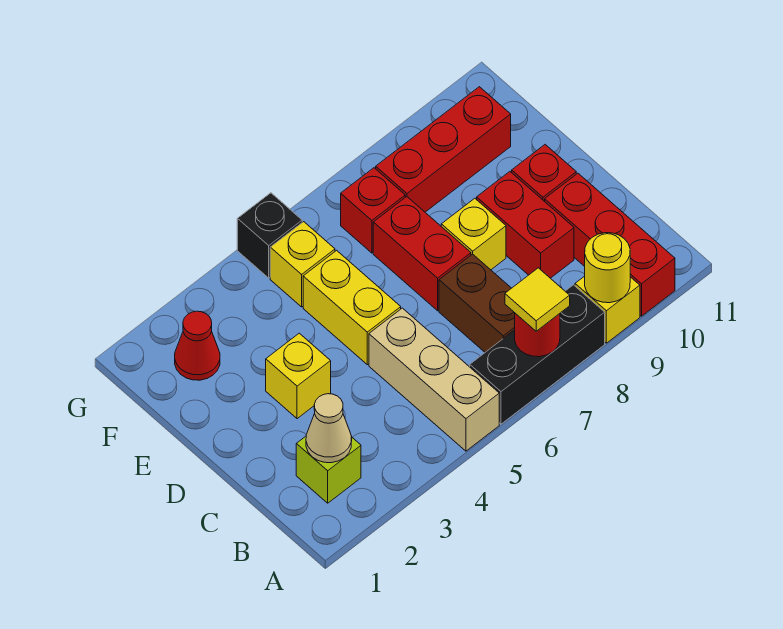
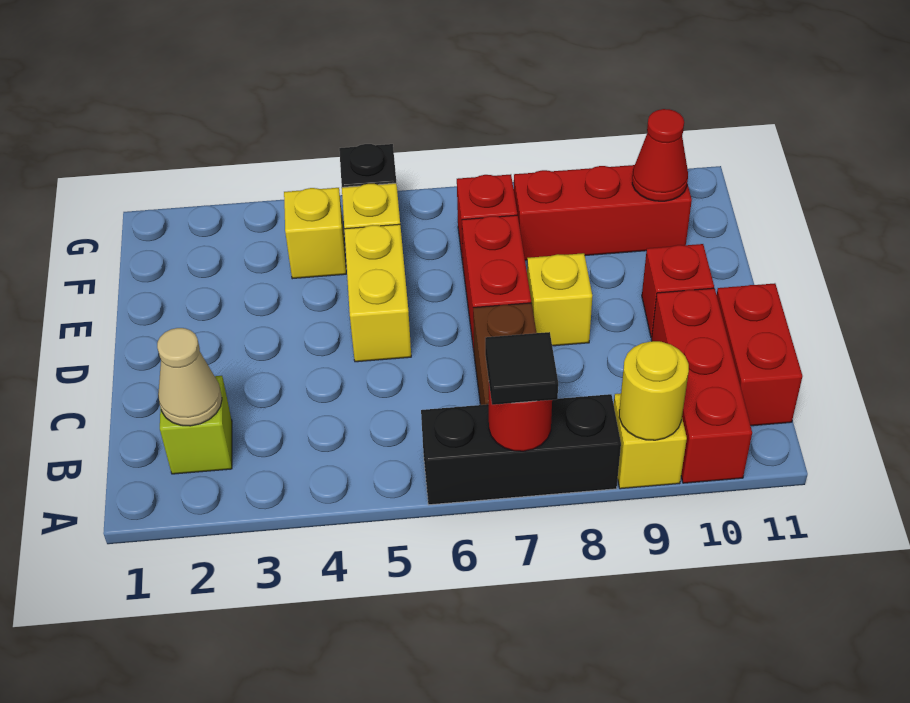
tan brick A5:C5 level 1 -> none
yellow tile A7 level 3 -> black tile A7 level 3
red brick C9:D9 level 1 -> red brick B11:C11 level 1
yellow brick D3 level 1 -> yellow brick F4 level 1
red cone F2 level 1 -> red cone F10 level 2

